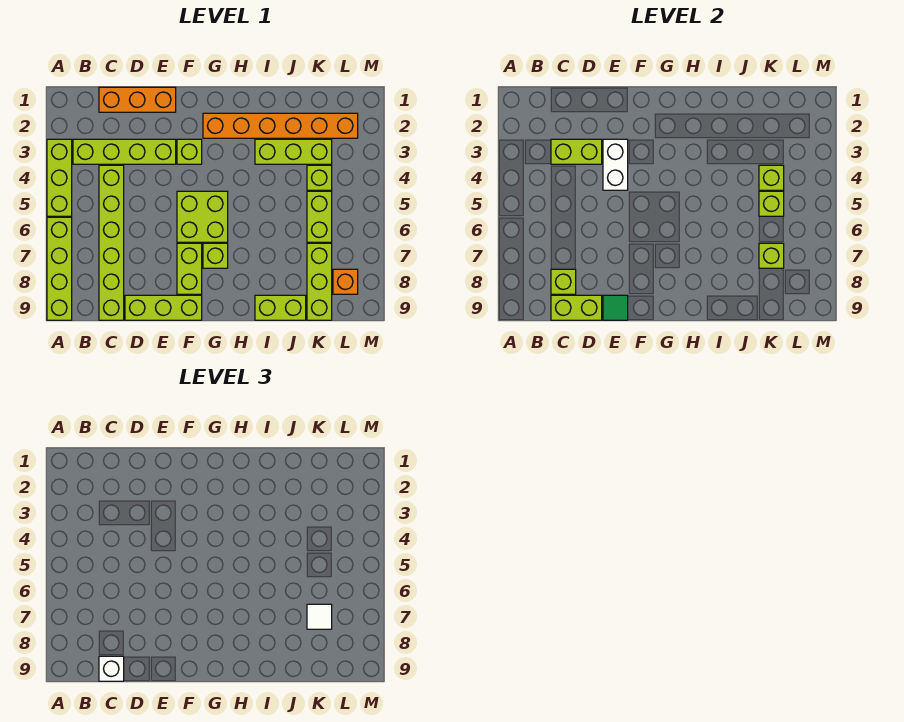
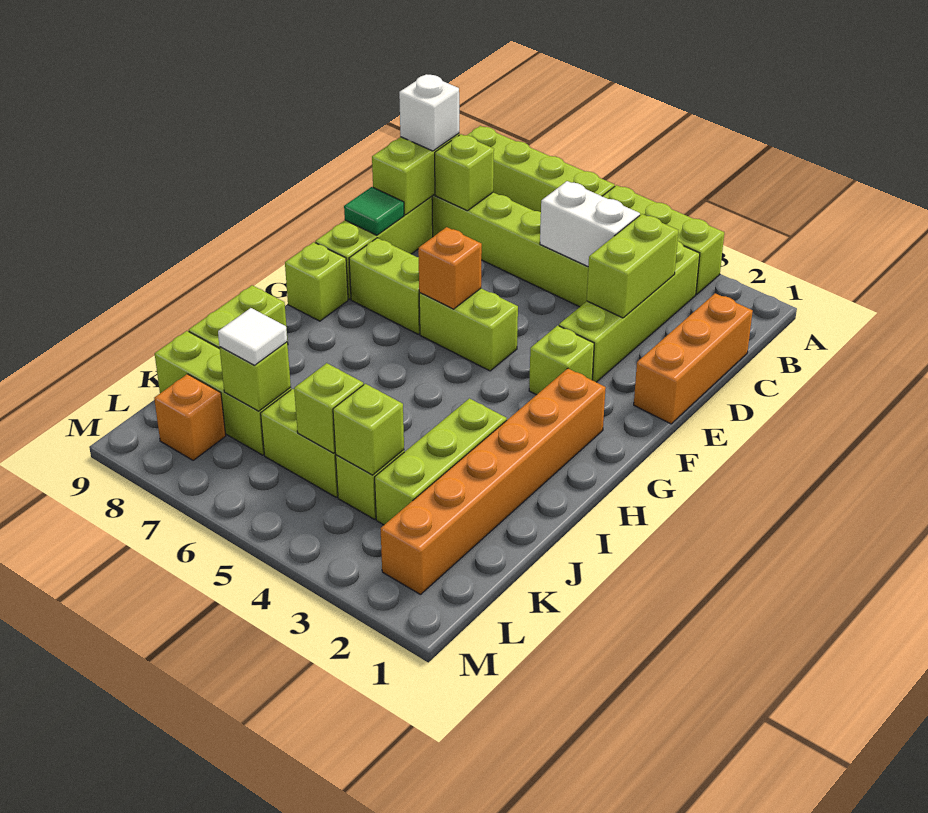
white brick E3:E4 level 2 -> white brick C4:C5 level 2
lime brick F5:G6 level 1 -> lime brick F5:F6 level 1
none -> orange brick F6 level 2
lime brick G7 level 1 -> lime brick G9 level 1

